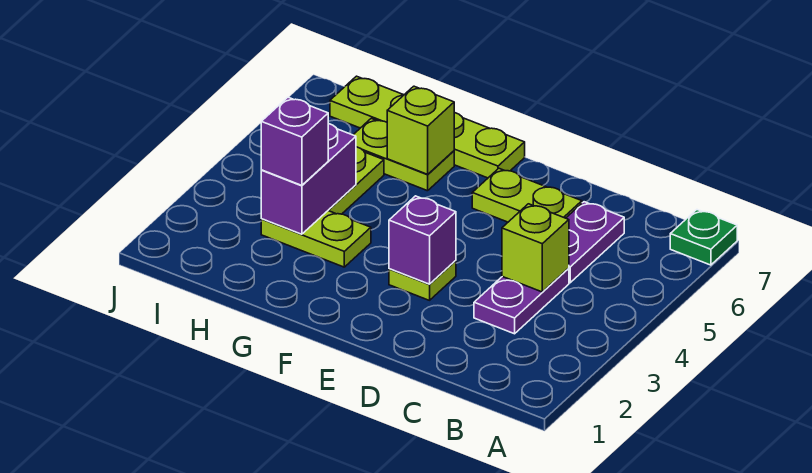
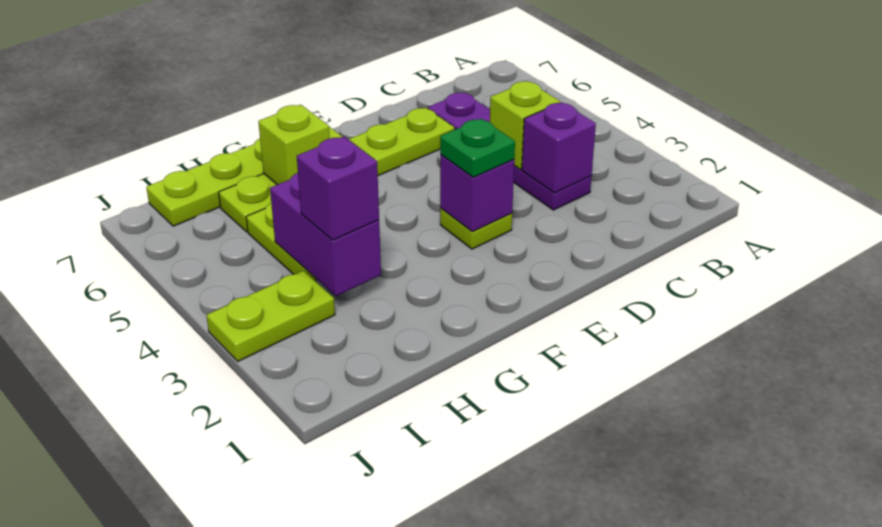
green plate A7 level 1 -> green plate E3 level 3
none -> purple brick C3 level 2
lime plate G3:H3 level 1 -> lime plate I3:J3 level 1

